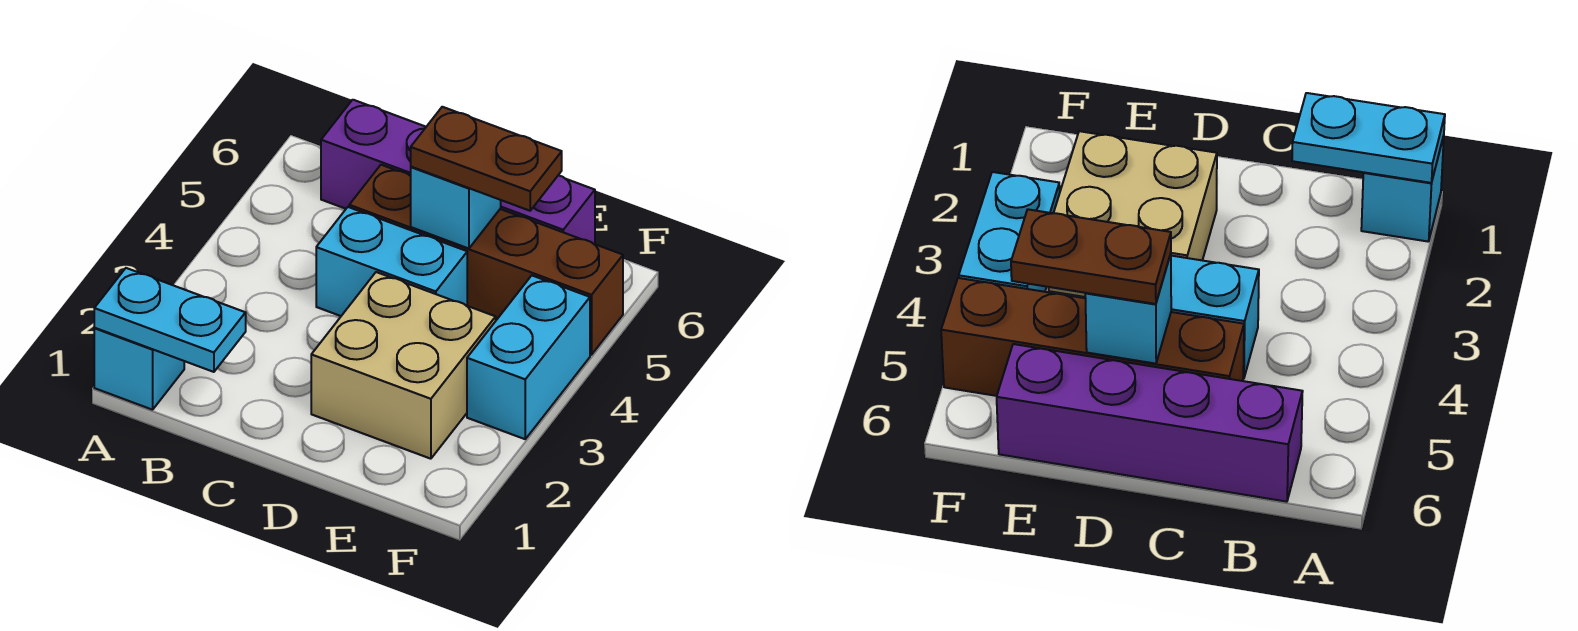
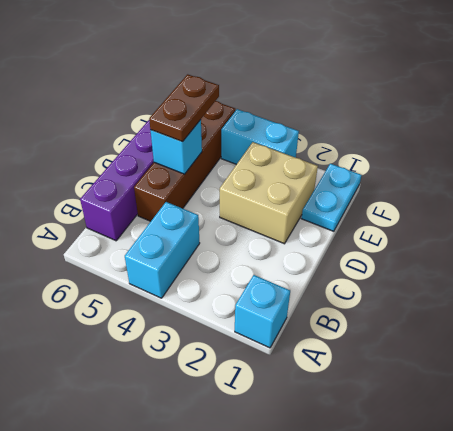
cyan plate A1:B1 level 2 -> cyan plate E1:F1 level 1
cyan brick C4:D4 level 1 -> cyan brick A4:B4 level 1

